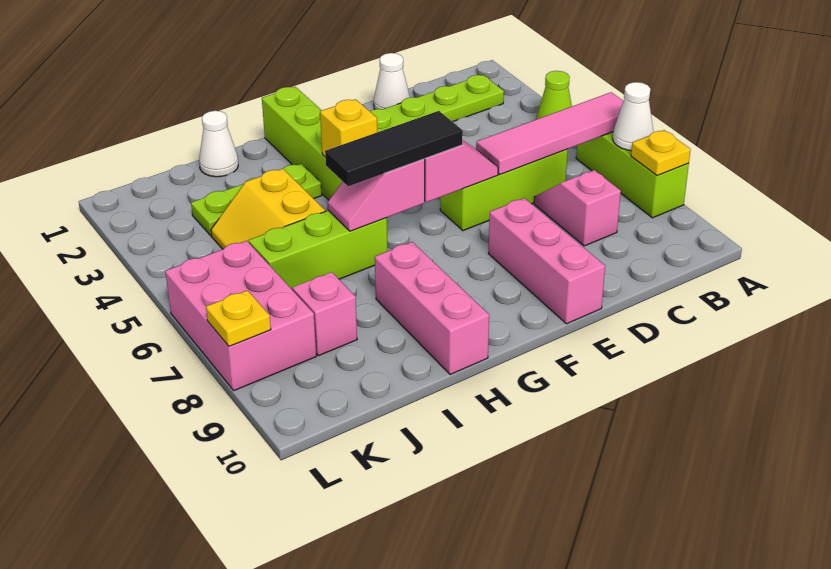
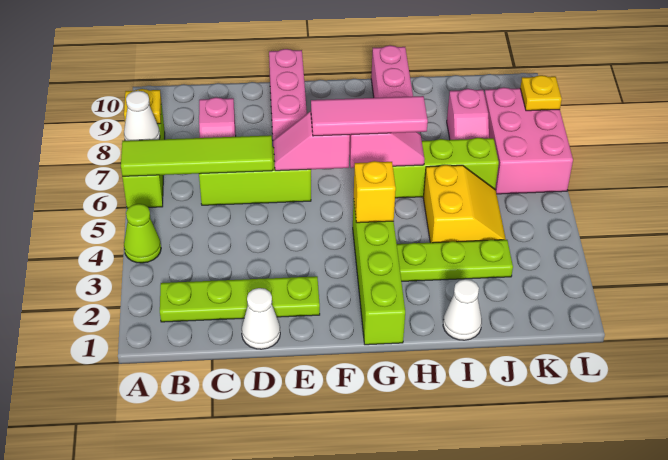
pink tile A6:D6 level 2 -> lime tile A6:D6 level 2
black tile F6:H6 level 3 -> pink tile F6:H6 level 3

